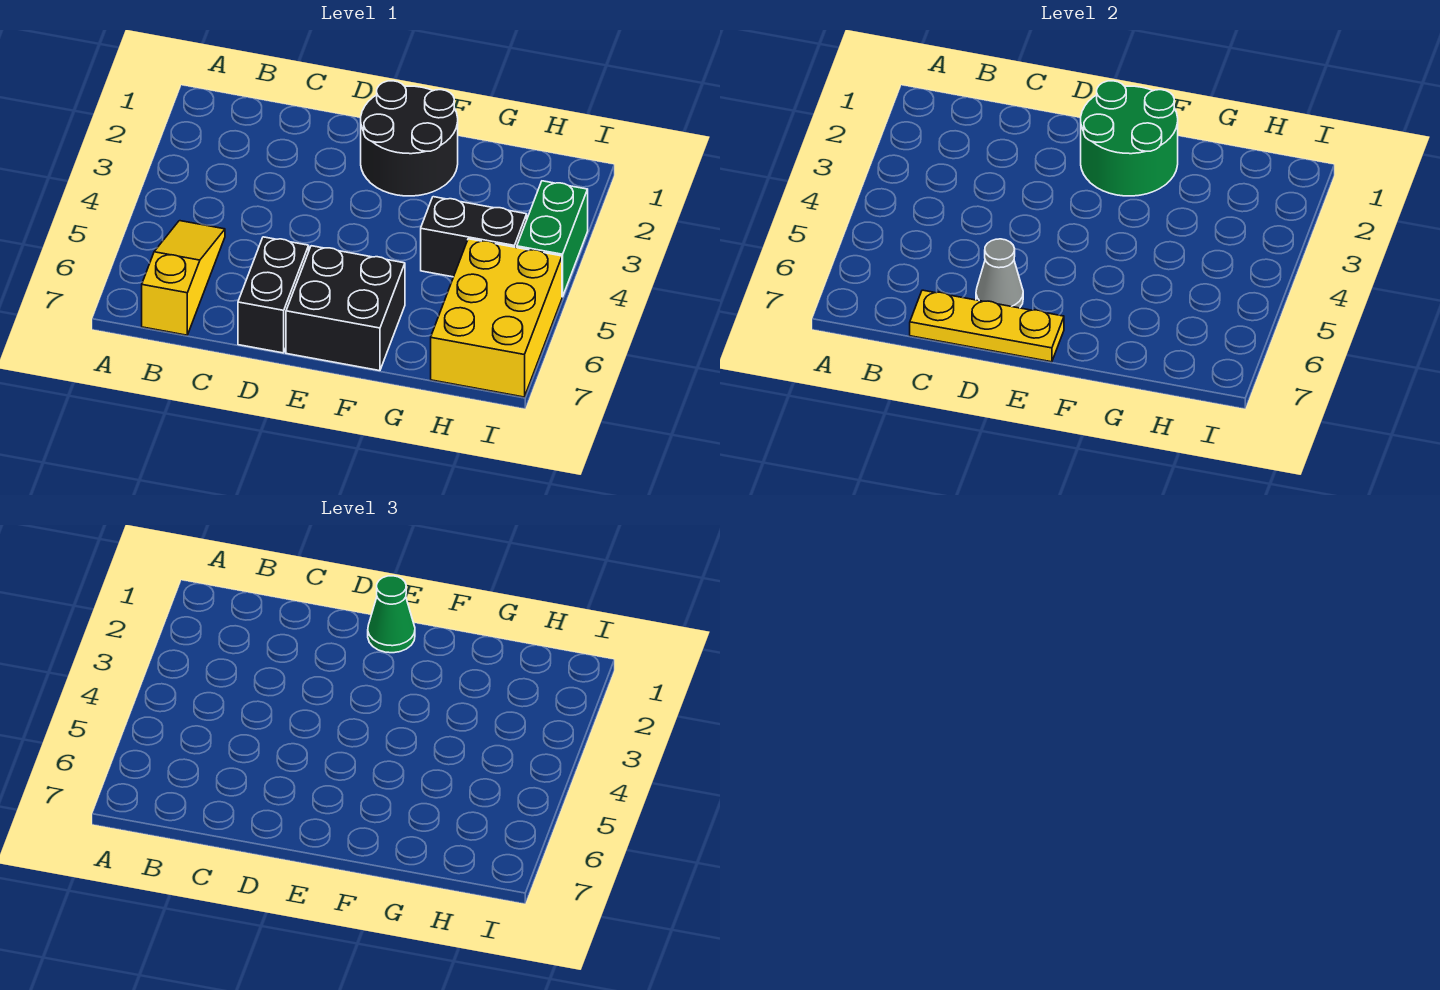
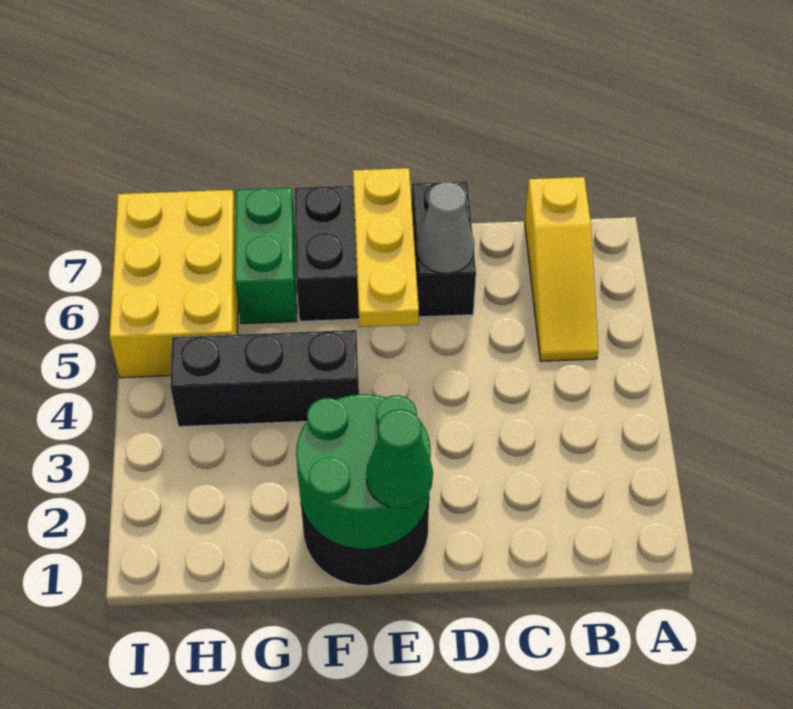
yellow plate C7:E7 level 2 -> yellow plate E5:E7 level 2
black brick G4:H4 level 1 -> black brick F4:H4 level 1
green brick I3:I4 level 1 -> green brick G6:G7 level 1

